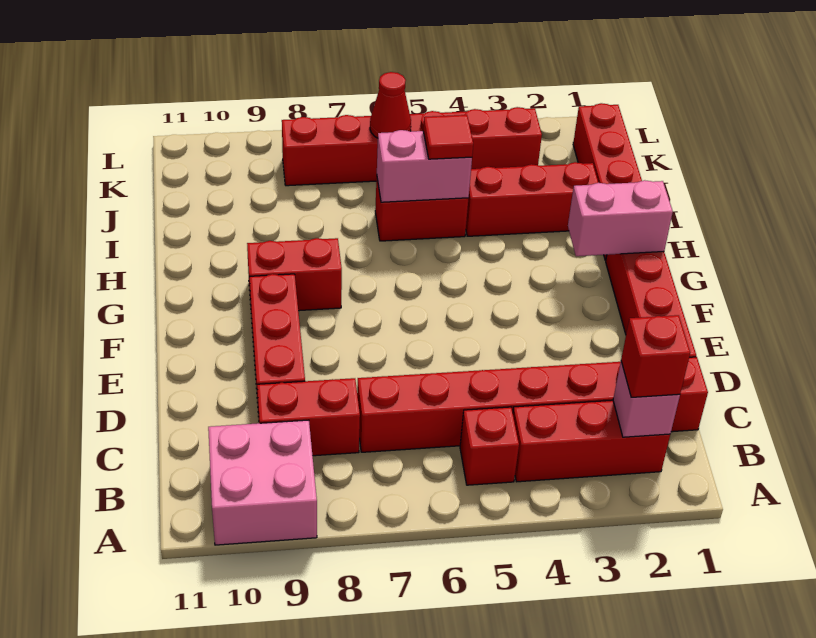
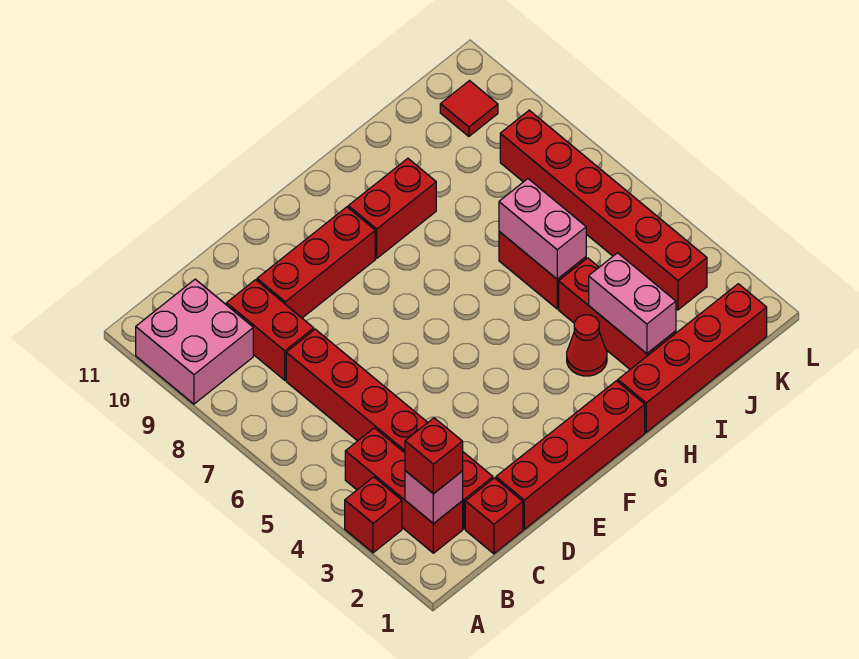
red brick B5 level 1 -> red brick A3 level 1
pink brick G1:G2 level 2 -> pink brick I2:I3 level 2
red brick G8:G9 level 1 -> red brick G9:H9 level 1
red tile I5 level 3 -> red tile K10 level 1
red cone K6 level 2 -> red cone H3 level 1

